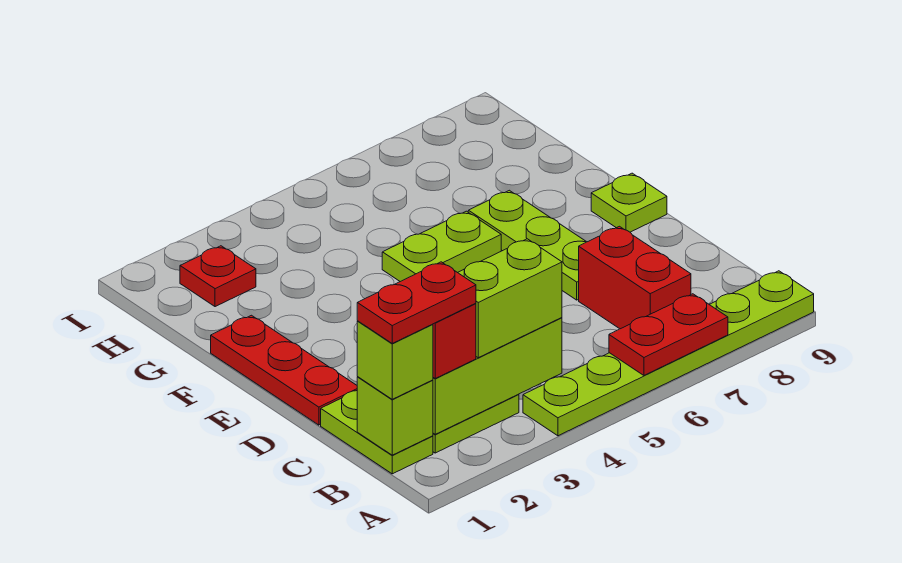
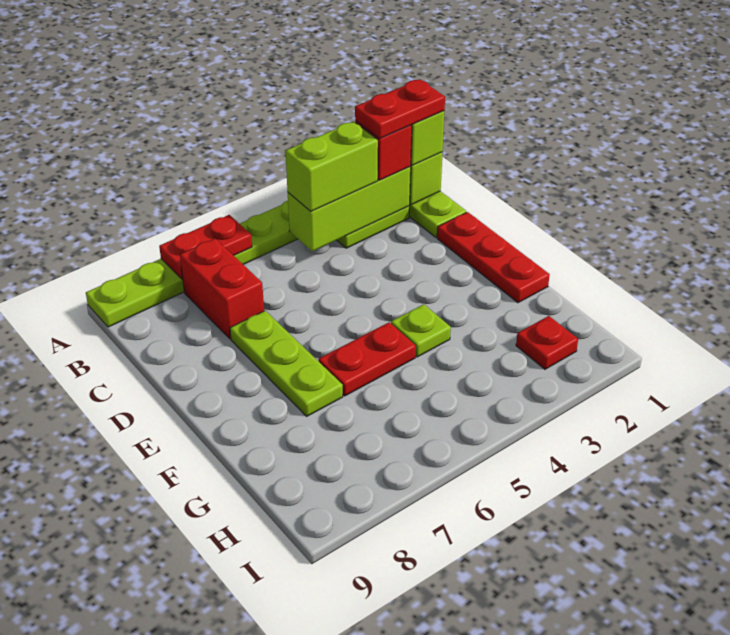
lime plate E9 level 1 -> lime plate F4 level 1
lime plate F5:F6 level 1 -> red plate F5:F6 level 1

